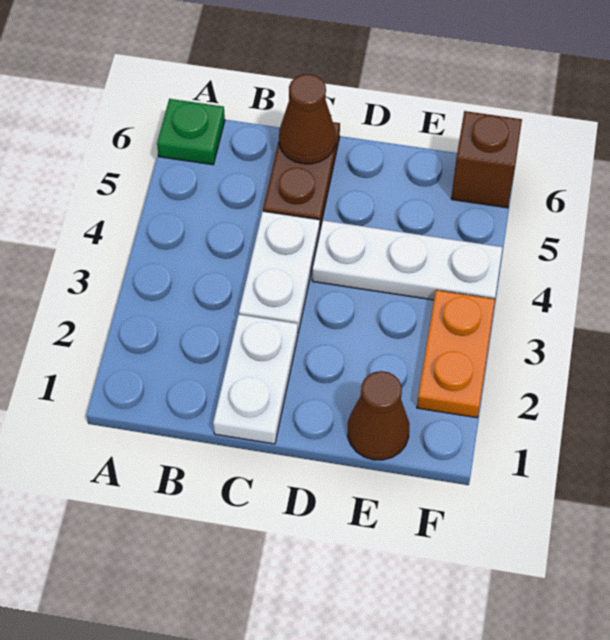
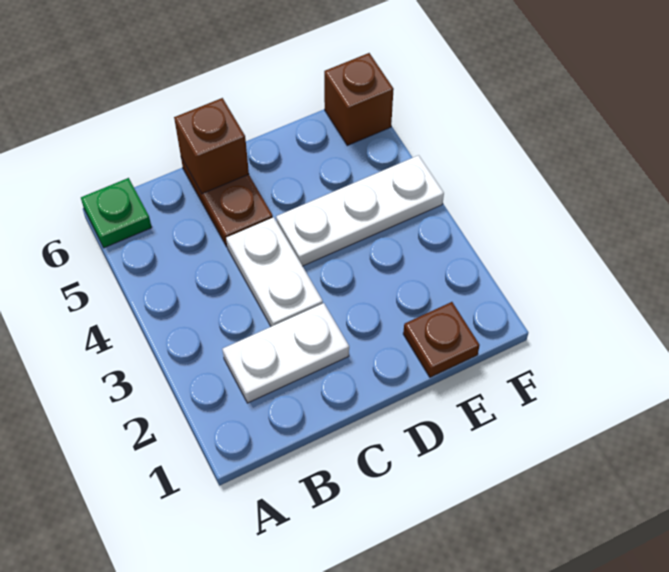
white plate C1:C2 level 1 -> white plate B2:C2 level 1
brown cone C6 level 2 -> brown brick C6 level 2
brown cone E1 level 1 -> brown plate E1 level 1
orange plate F2:F3 level 1 -> none

